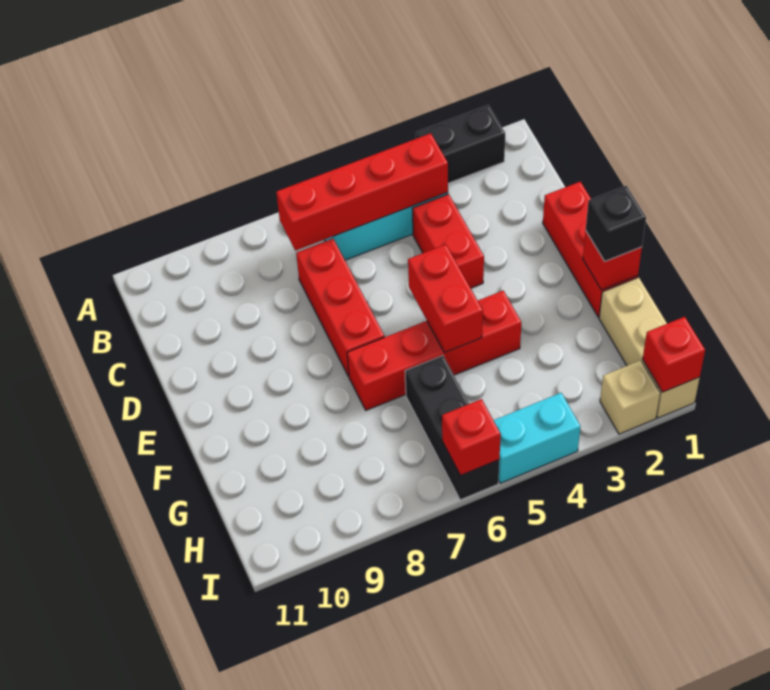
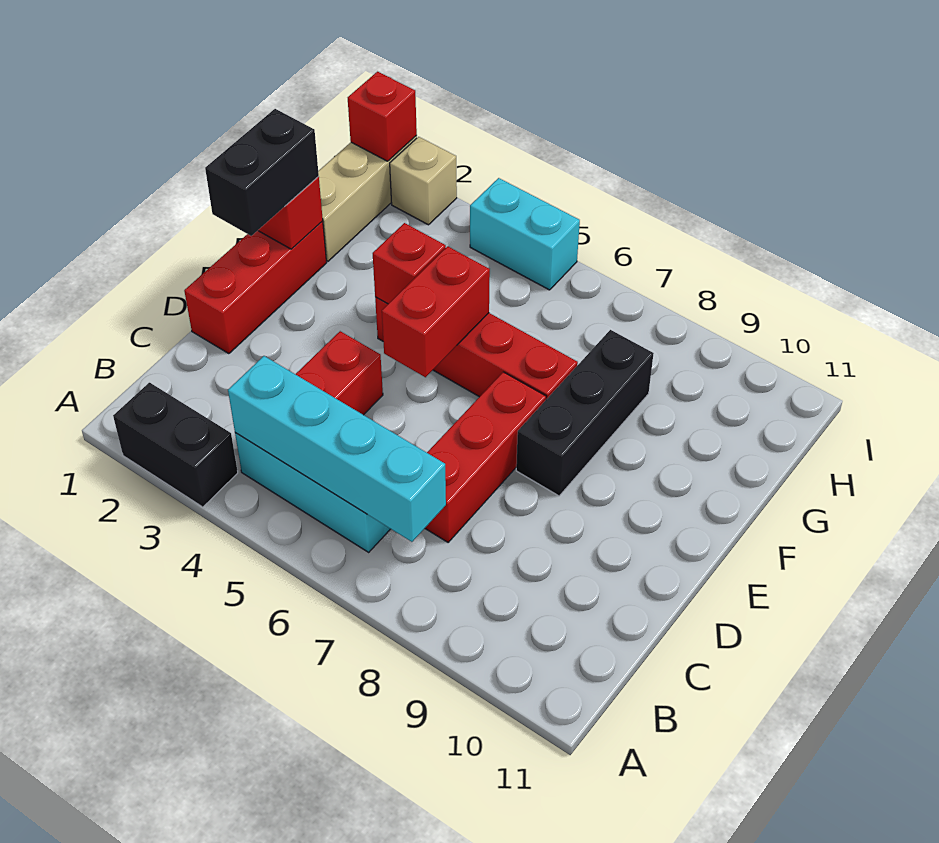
red brick B4:B7 level 2 -> cyan brick B4:B7 level 2
black brick F1 level 3 -> black brick E1:F1 level 3
black brick G6:I6 level 1 -> black brick E8:G8 level 1
red brick I6 level 2 -> red brick F4 level 2

